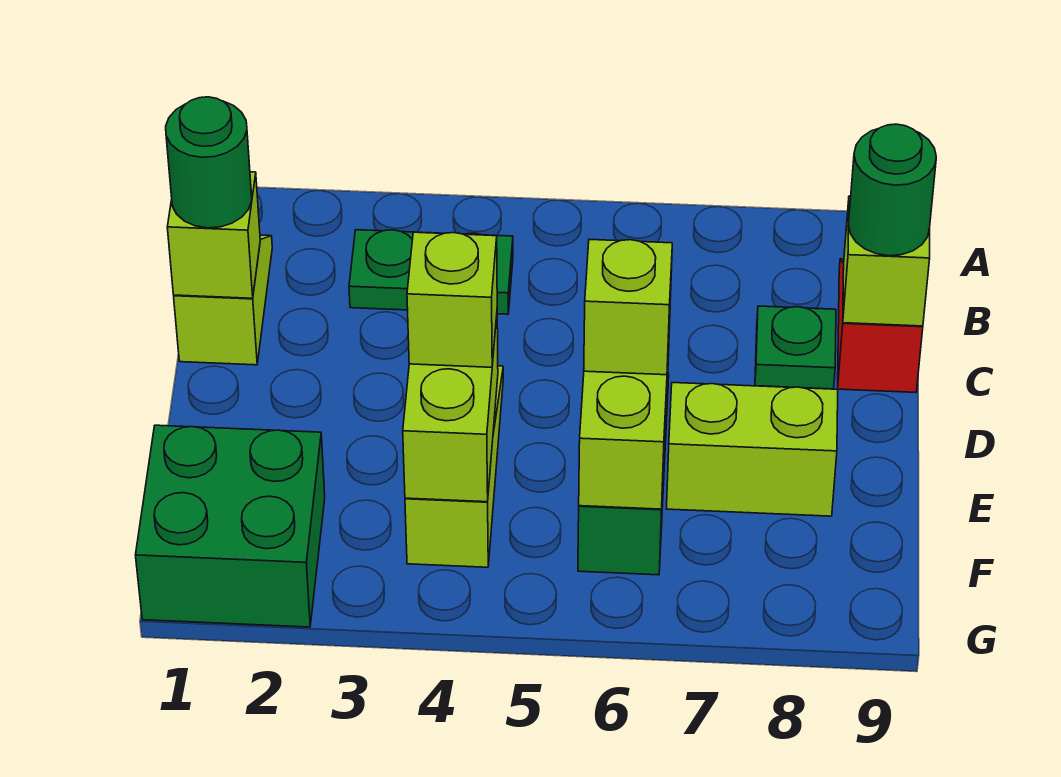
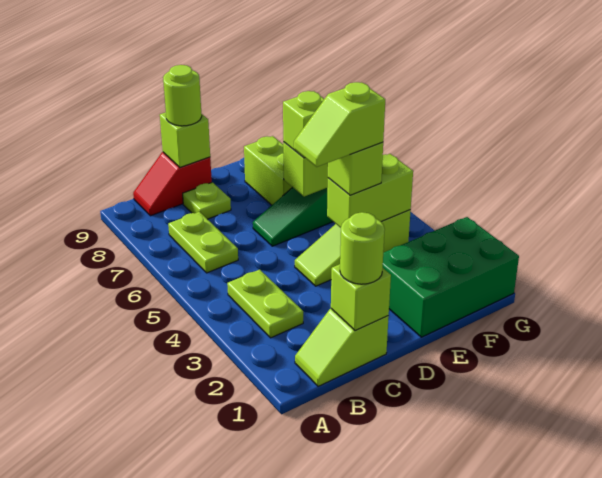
green plate B3:B4 level 1 -> lime plate B3:B4 level 1
none -> lime plate B6:B7 level 1
green round brick C1 level 3 -> lime round brick C1 level 3
green plate C8 level 1 -> lime plate C8 level 1
green round brick C9 level 3 -> lime round brick C9 level 3
none -> lime slope D4:E4 level 4 top E
green brick F1:G2 level 1 -> green brick E1:G2 level 1

